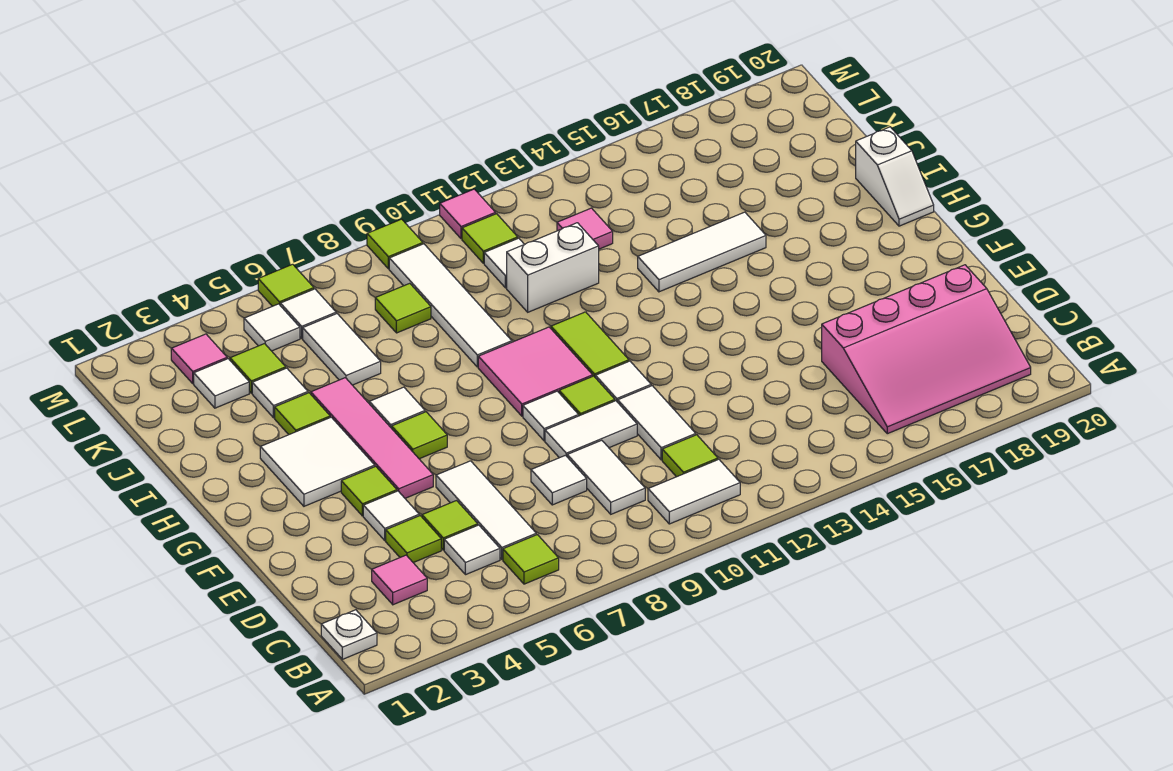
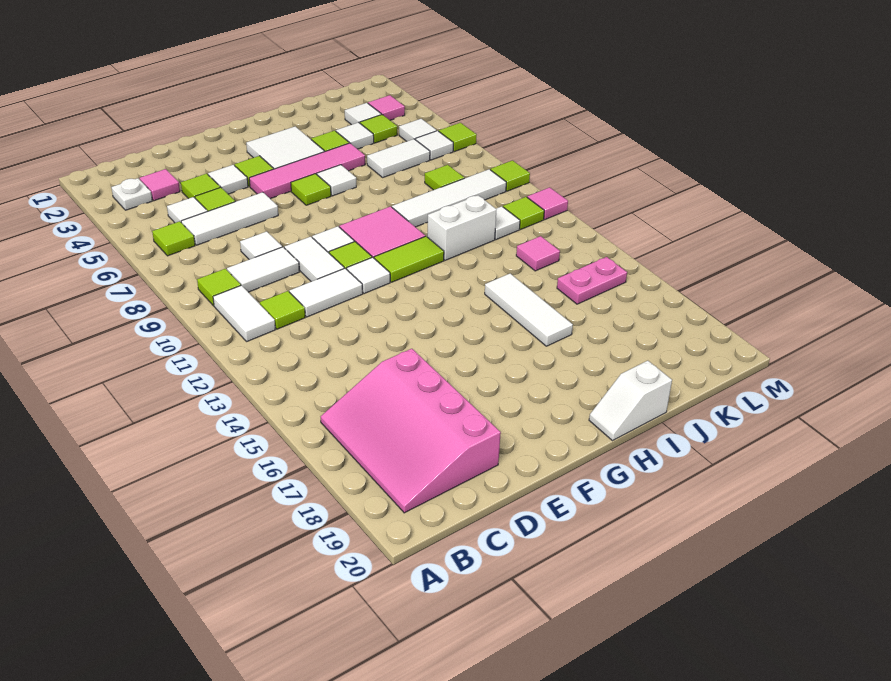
white plate B1 level 1 -> white plate B3 level 1
none -> lime tile B9 level 1
white brick J11:J12 level 1 -> white brick I11:J11 level 1
none -> pink plate K15:L15 level 1

